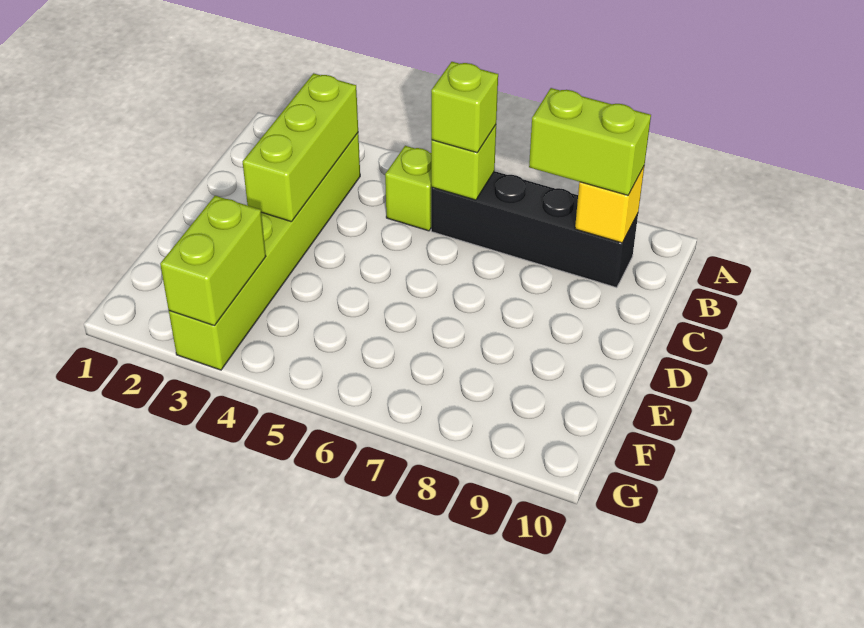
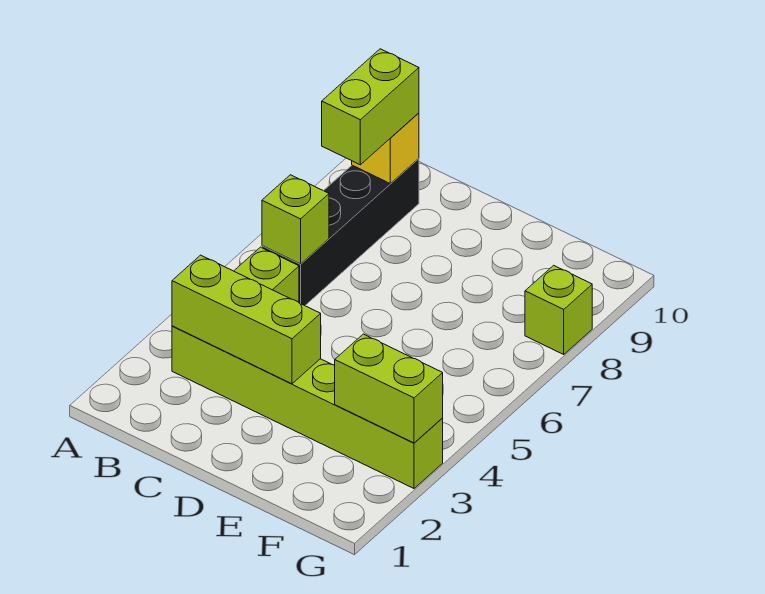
lime brick B6 level 3 -> lime brick G8 level 1

